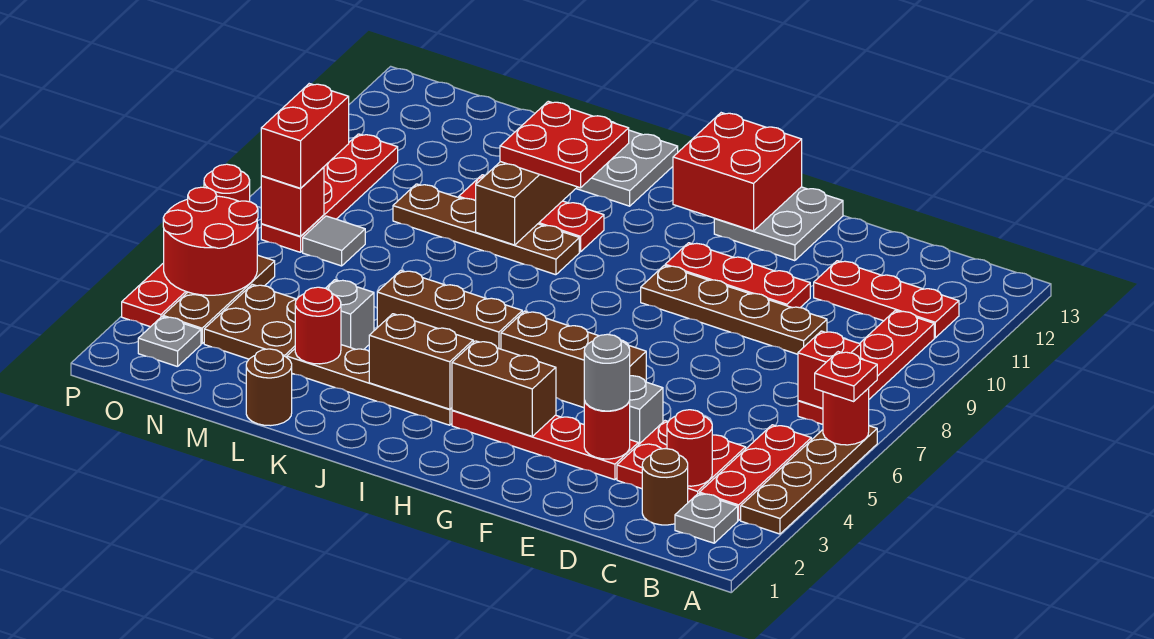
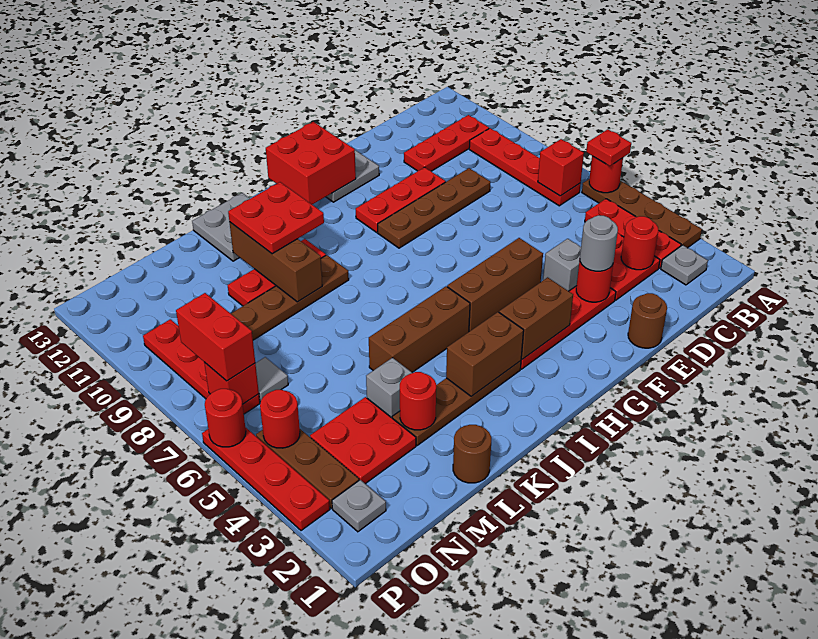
brown round brick C2 level 1 -> brown round brick E1 level 1
brown plate M3:N4 level 1 -> red plate M3:N4 level 1
red round brick O4:P5 level 2 -> red round brick O5 level 2

